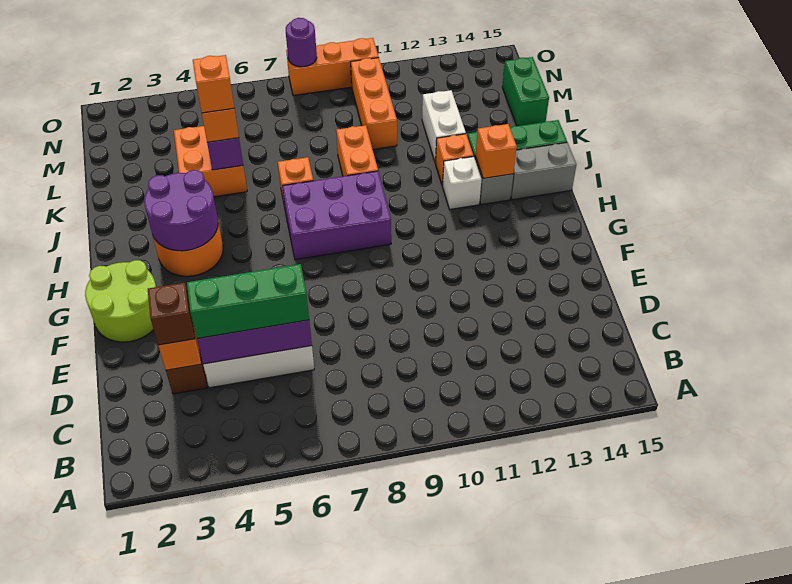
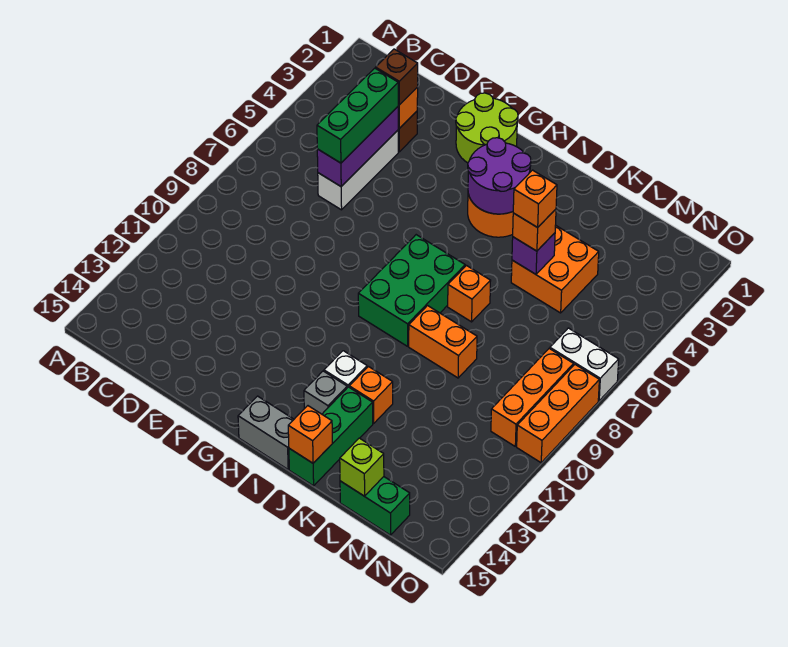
purple brick H7:I9 level 1 -> green brick H7:I9 level 1
orange brick I13 level 2 -> orange brick J15 level 2
grey brick I14:I15 level 1 -> grey brick H15:I15 level 1
white brick K12:L12 level 1 -> white brick N7:O7 level 1
orange brick L10:N10 level 1 -> orange brick N8:N10 level 1
none -> lime brick L15 level 2
purple round brick O8 level 2 -> none

